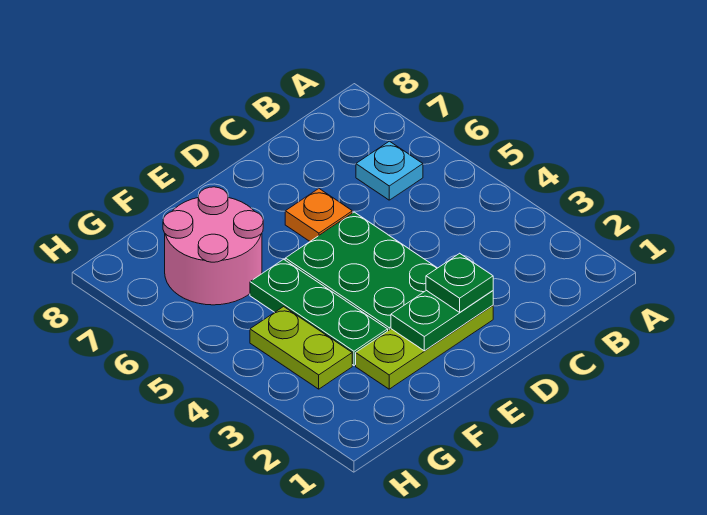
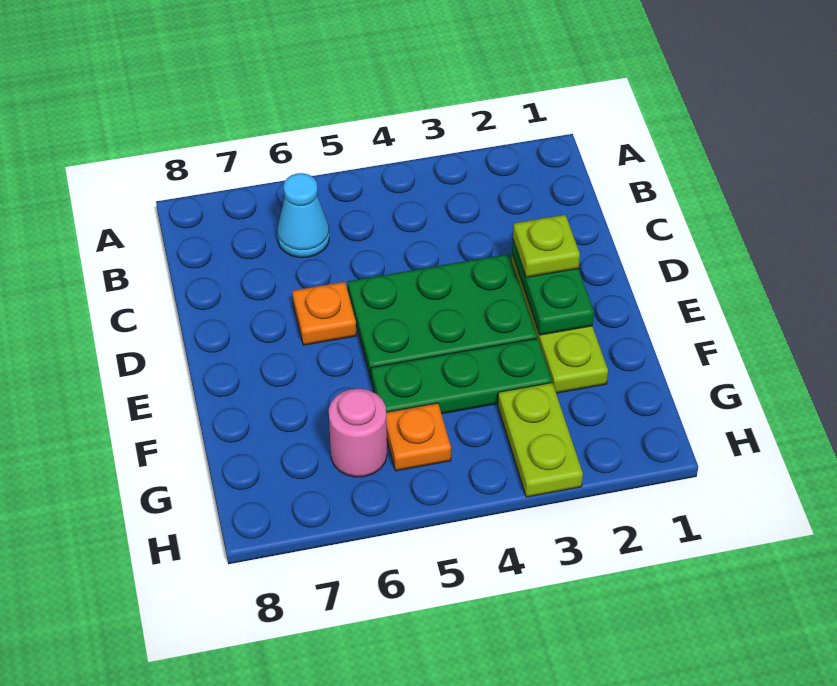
cyan plate B6 level 1 -> cyan cone B6 level 1
green plate D2 level 3 -> lime plate D2 level 3
pink round brick F6:G7 level 1 -> pink round brick G6 level 1
lime plate G3:G4 level 1 -> lime plate G3:H3 level 1
none -> orange plate G5 level 1

